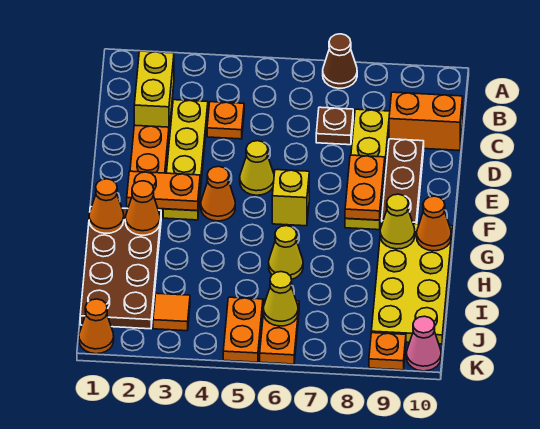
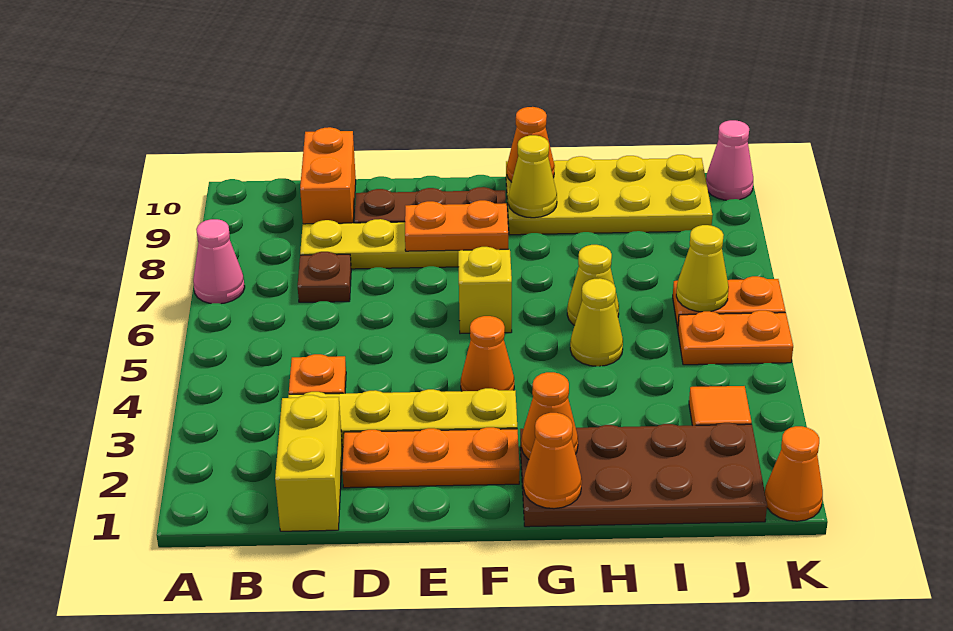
brown cone A7 level 1 -> pink cone A7 level 1
yellow brick B2:C2 level 1 -> yellow brick C1:C2 level 1
yellow cone E5 level 1 -> yellow cone H5 level 1
orange plate F2:F3 level 2 -> none
orange plate K9 level 1 -> none

